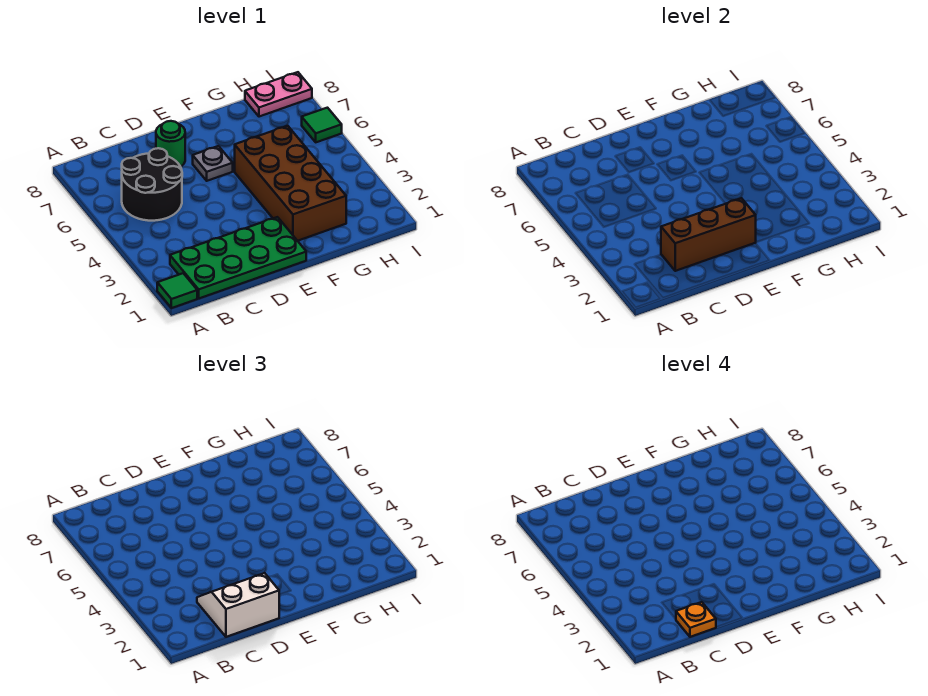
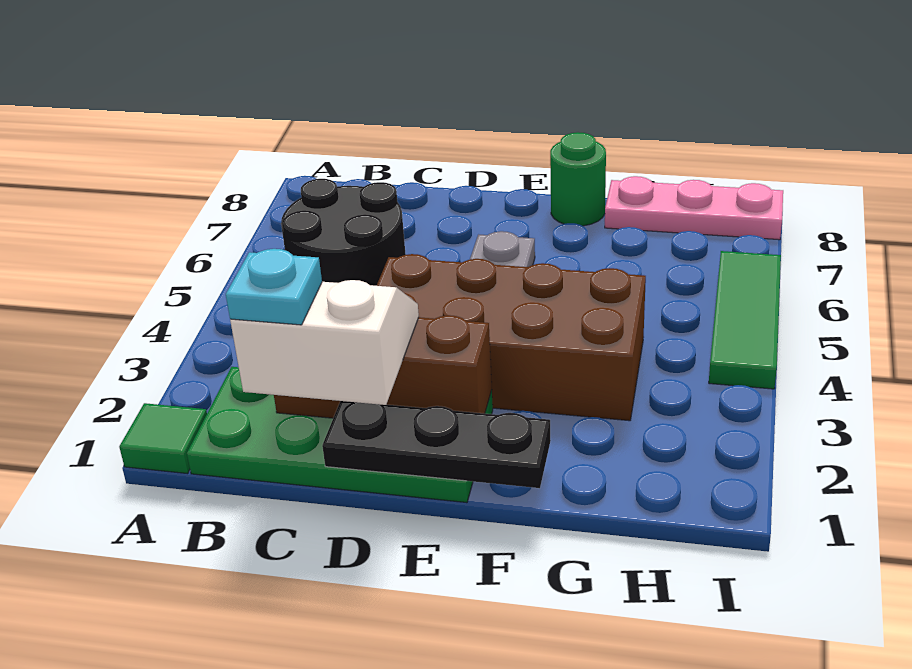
orange plate C1 level 4 -> cyan plate C1 level 4
none -> black plate D1:F1 level 2
green round brick D7 level 1 -> green round brick F8 level 1
brown brick F2:G5 level 1 -> brown brick D3:G4 level 1
pink plate H8:I8 level 1 -> pink plate G8:I8 level 1
green tile I6 level 1 -> green tile I4:I6 level 1

